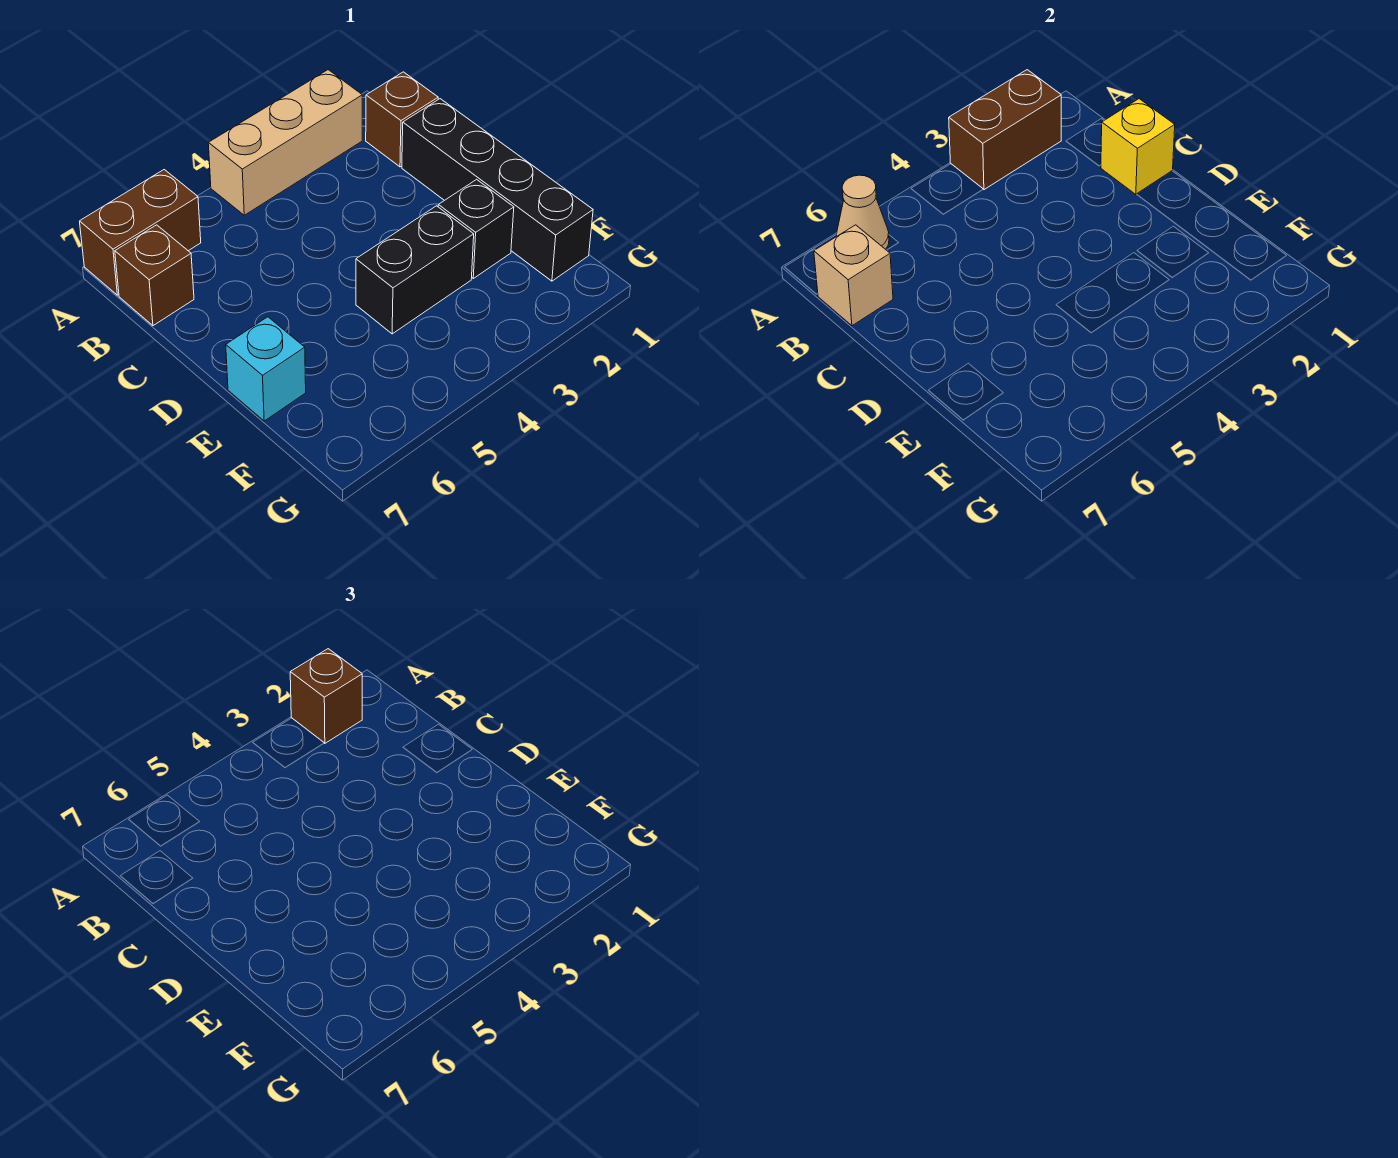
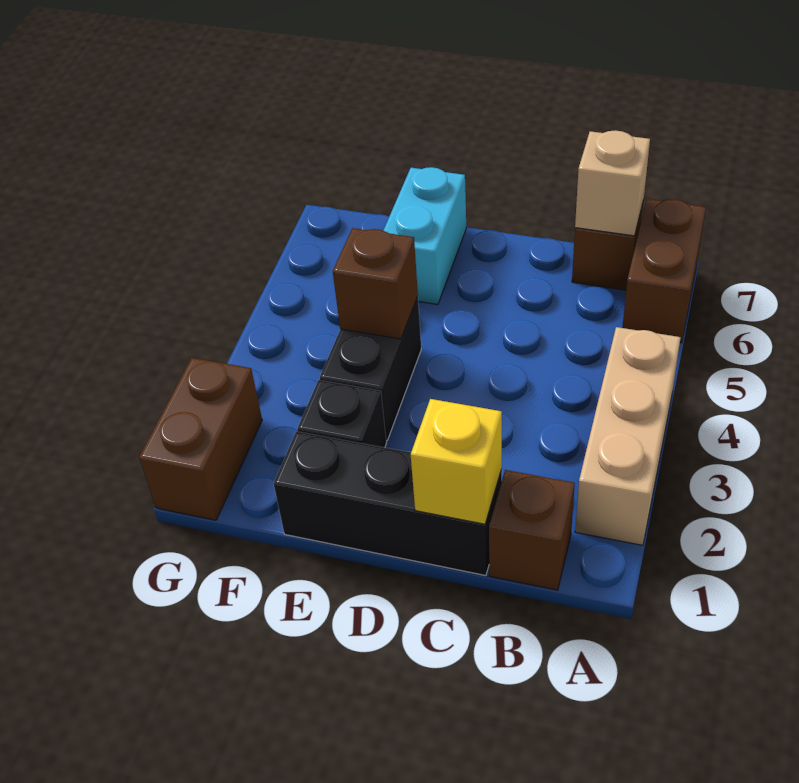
brown brick A2:A3 level 2 -> brown brick G1:G2 level 1
brown brick A2 level 3 -> brown brick E4 level 2
tan cone A6 level 2 -> none
black brick C1:F1 level 1 -> black brick C1:E1 level 1
cyan brick E7 level 1 -> cyan brick E6:E7 level 1

